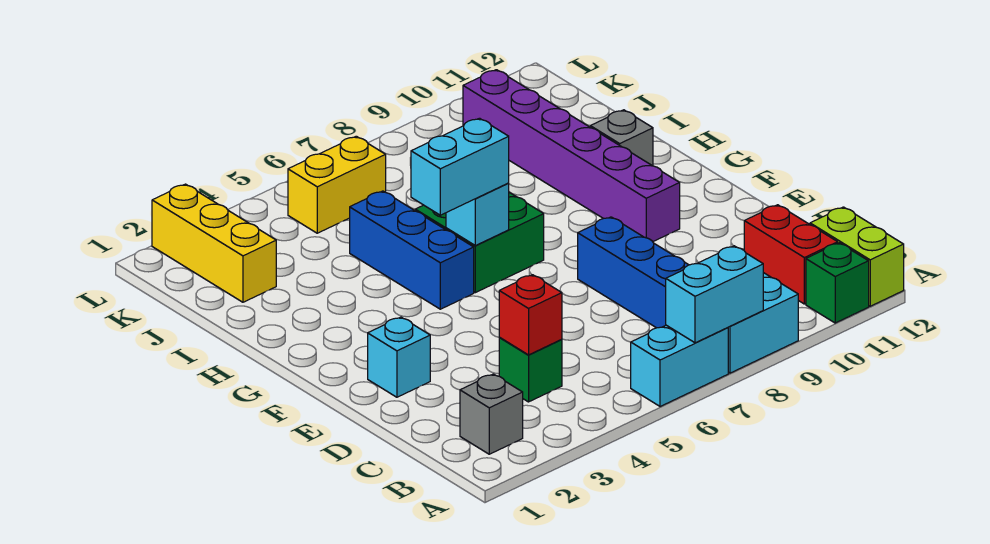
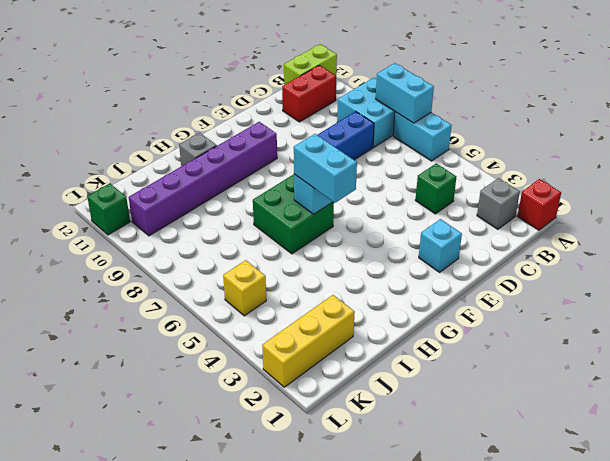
green brick A11 level 1 -> green brick L11 level 1
red brick C4 level 2 -> red brick A1 level 1
blue brick G5:I5 level 1 -> none
yellow brick K5:K6 level 1 -> yellow brick K5 level 1

